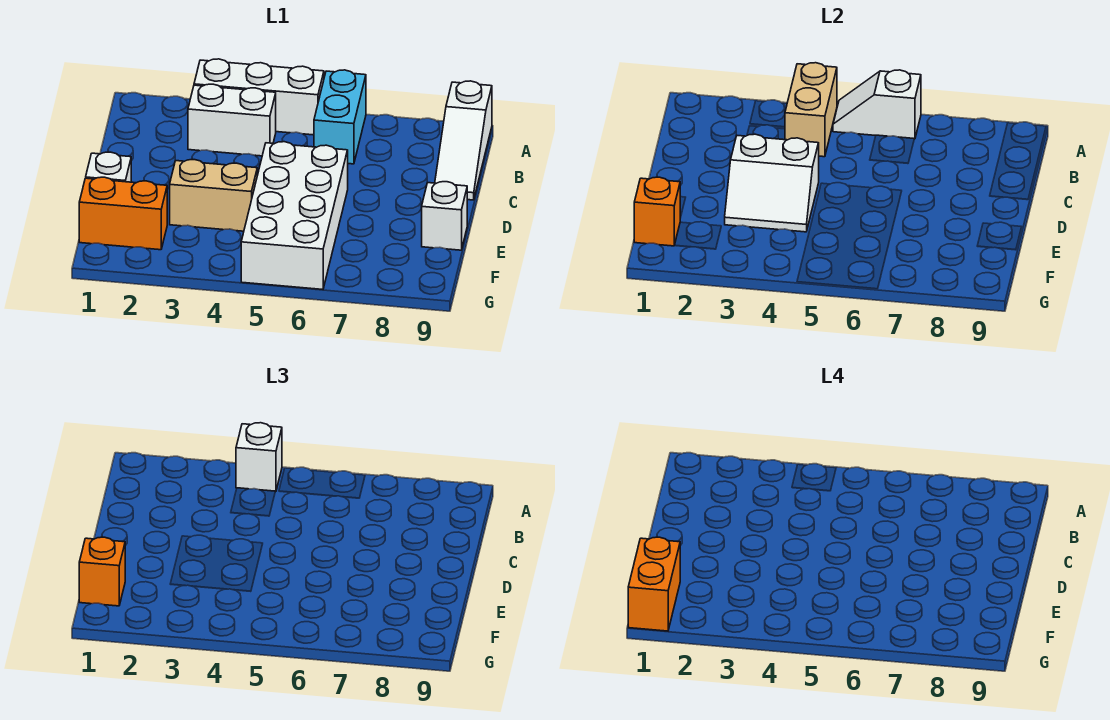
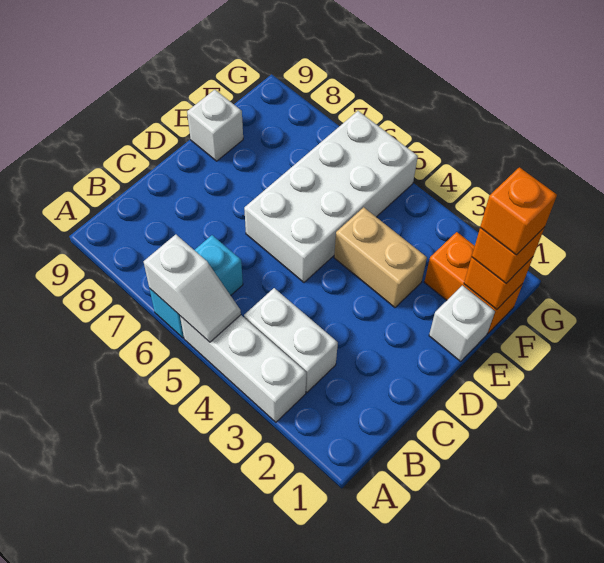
tan brick A4:B4 level 2 -> none
white brick A4 level 3 -> none
white slope A9:C9 level 1 top A -> none
white slope D3:E4 level 2 top D -> none
orange brick F1:G1 level 4 -> orange brick F1 level 4

